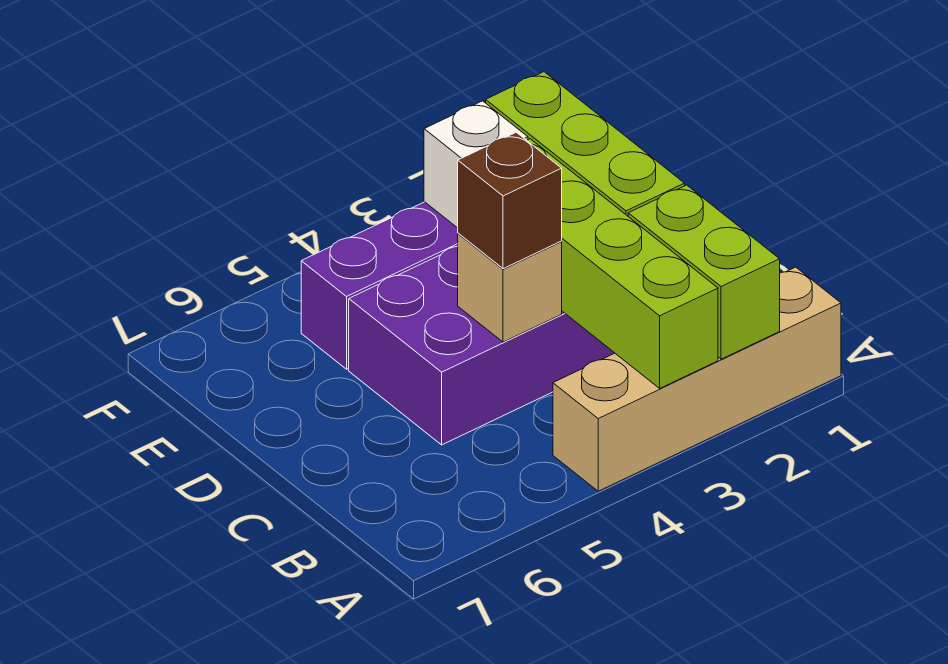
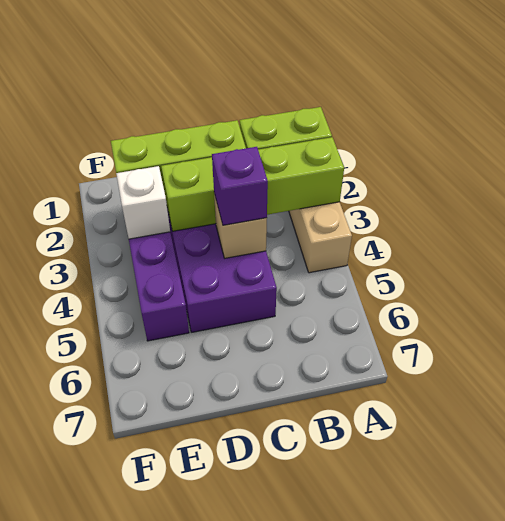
brown brick C4 level 3 -> purple brick C4 level 3

